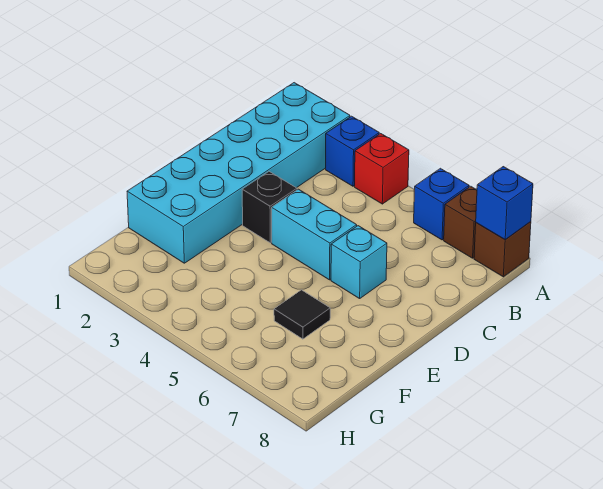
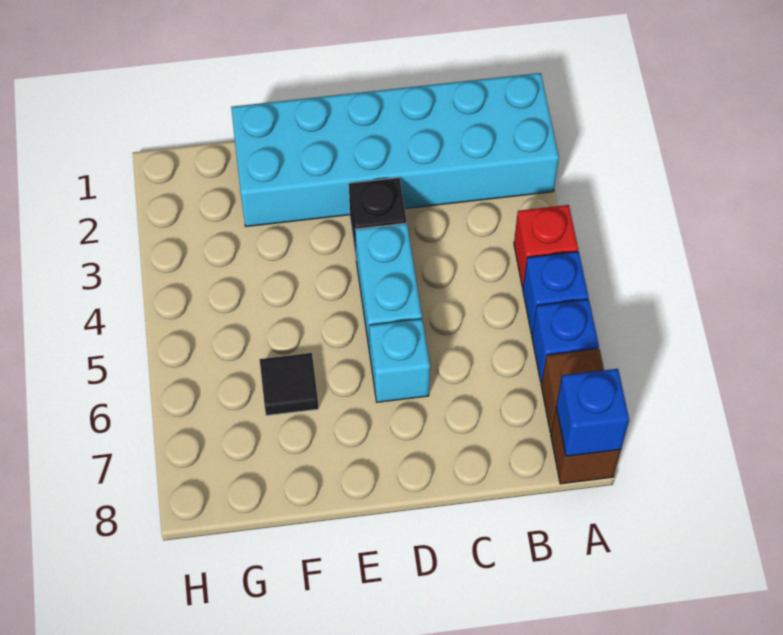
blue brick A3 level 1 -> blue brick A5 level 1

